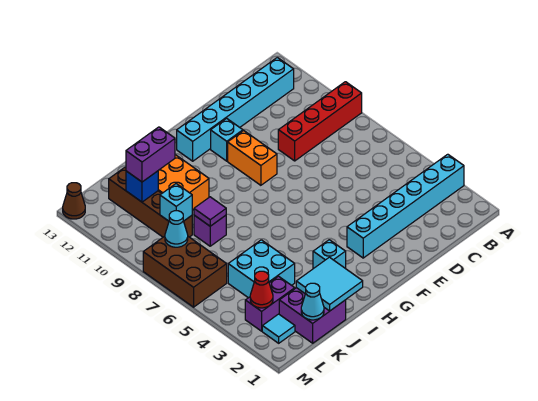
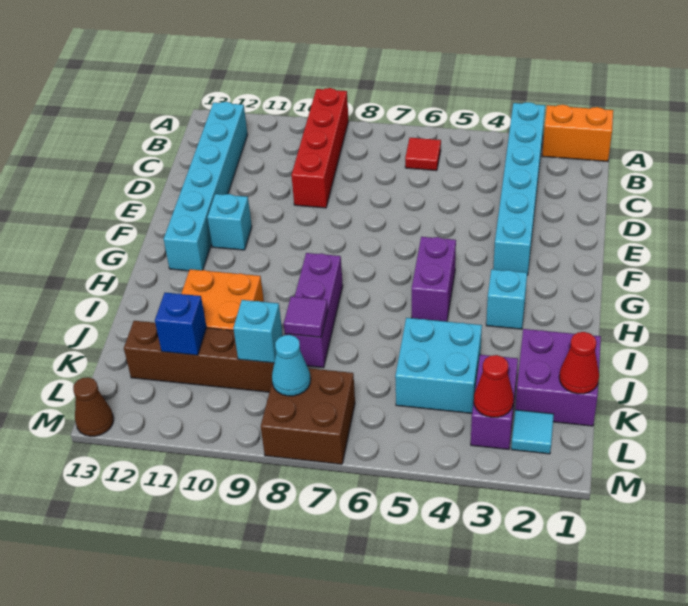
none -> red tile B6 level 1
orange brick F9:F10 level 1 -> orange brick A1:A2 level 1
cyan tile I1:J2 level 2 -> none
purple brick J8 level 1 -> purple brick H8:J8 level 1
purple brick J11:K11 level 3 -> purple brick G5:H5 level 1
cyan cone K1 level 2 -> red cone K1 level 2
brown brick L6:M8 level 1 -> brown brick L7:M8 level 1

